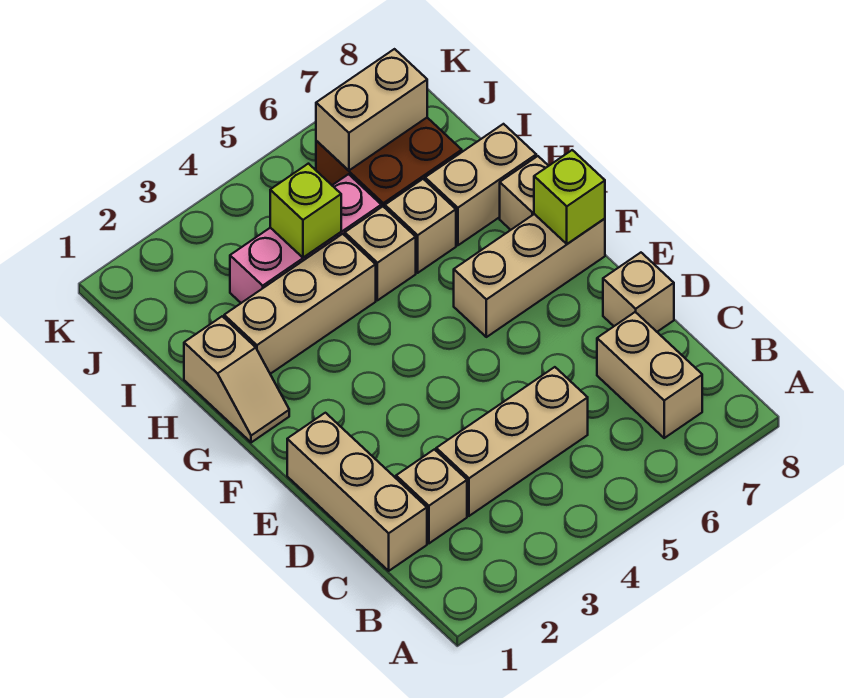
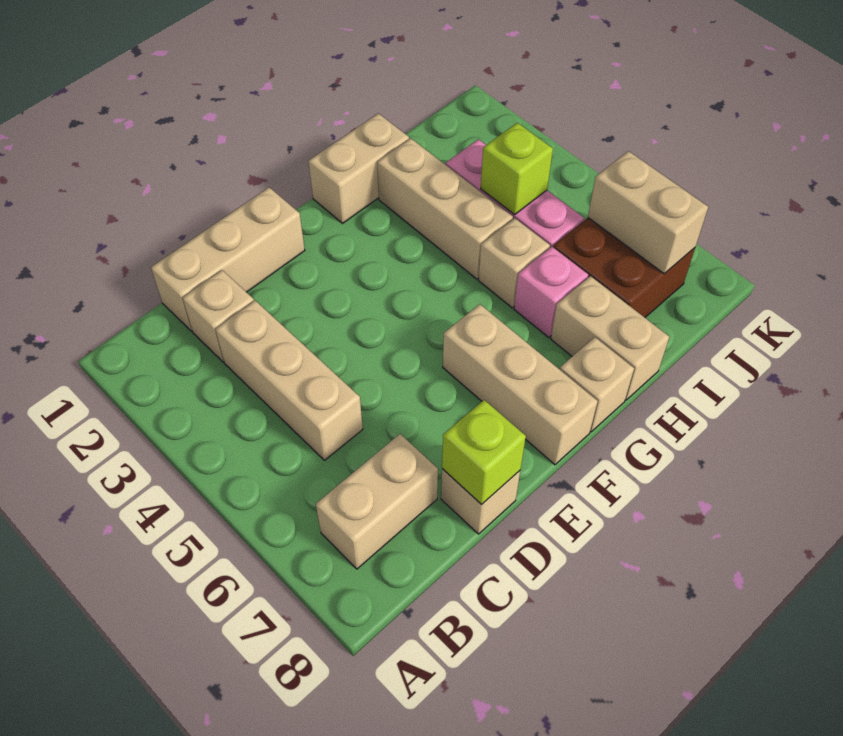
lime brick F8 level 2 -> lime brick D8 level 2
tan slope G1:H1 level 1 top H -> tan brick G1:H1 level 1
tan brick H6 level 1 -> pink brick H6 level 1

